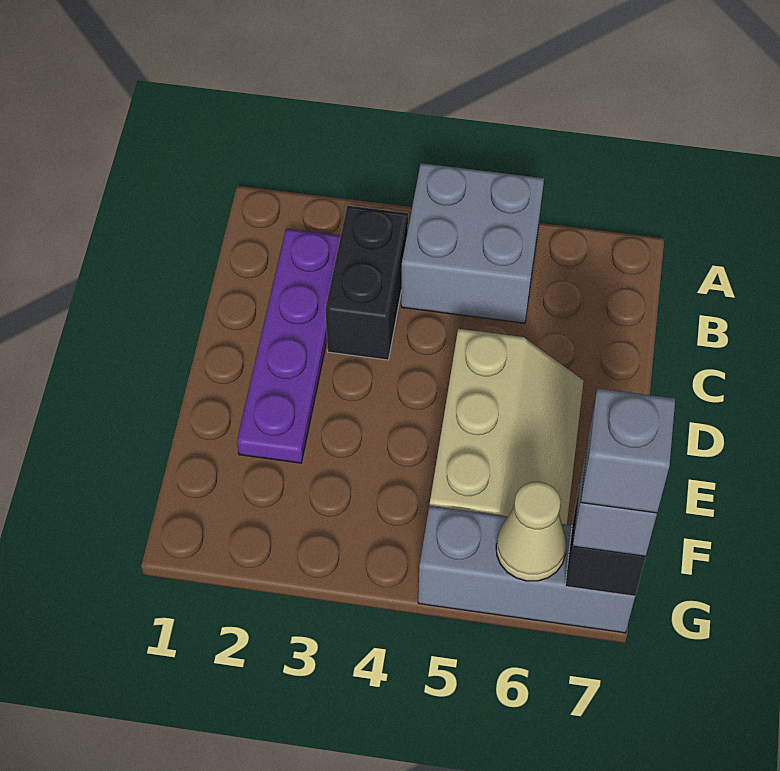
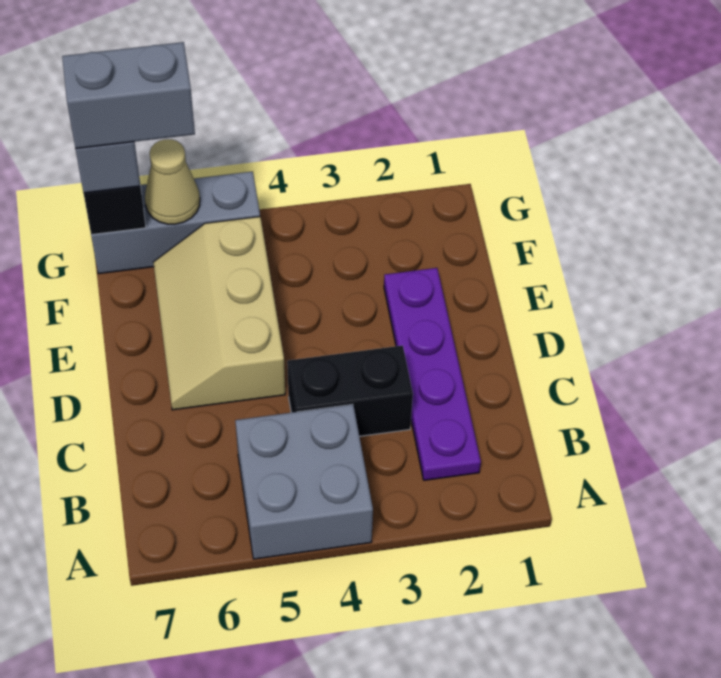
black brick B3:C3 level 1 -> black brick C3:C4 level 1
grey brick G7 level 4 -> grey brick G6:G7 level 4

